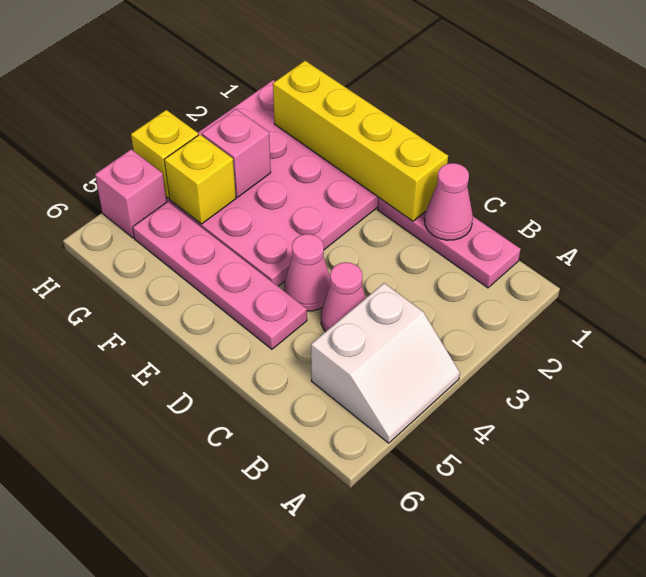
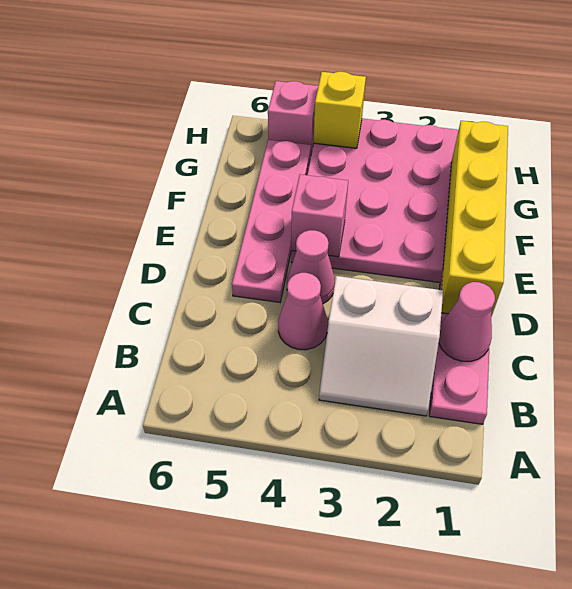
white slope A4:B5 level 1 top B -> white slope B2:C3 level 1 top C
pink brick G3 level 2 -> pink brick E4 level 2
yellow brick G4 level 2 -> none

